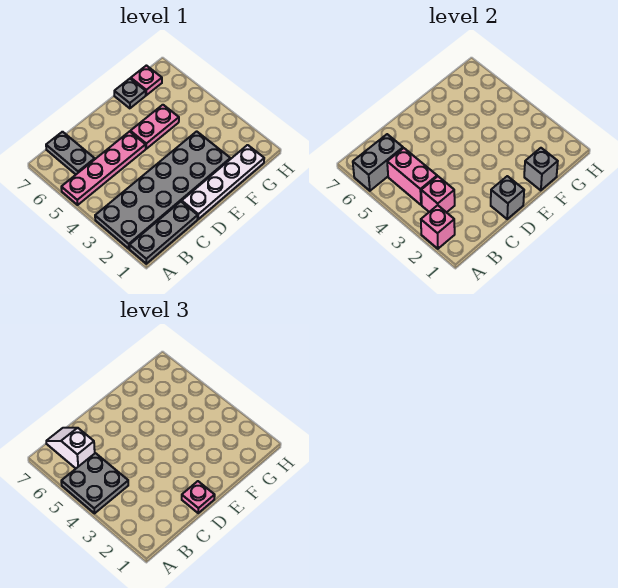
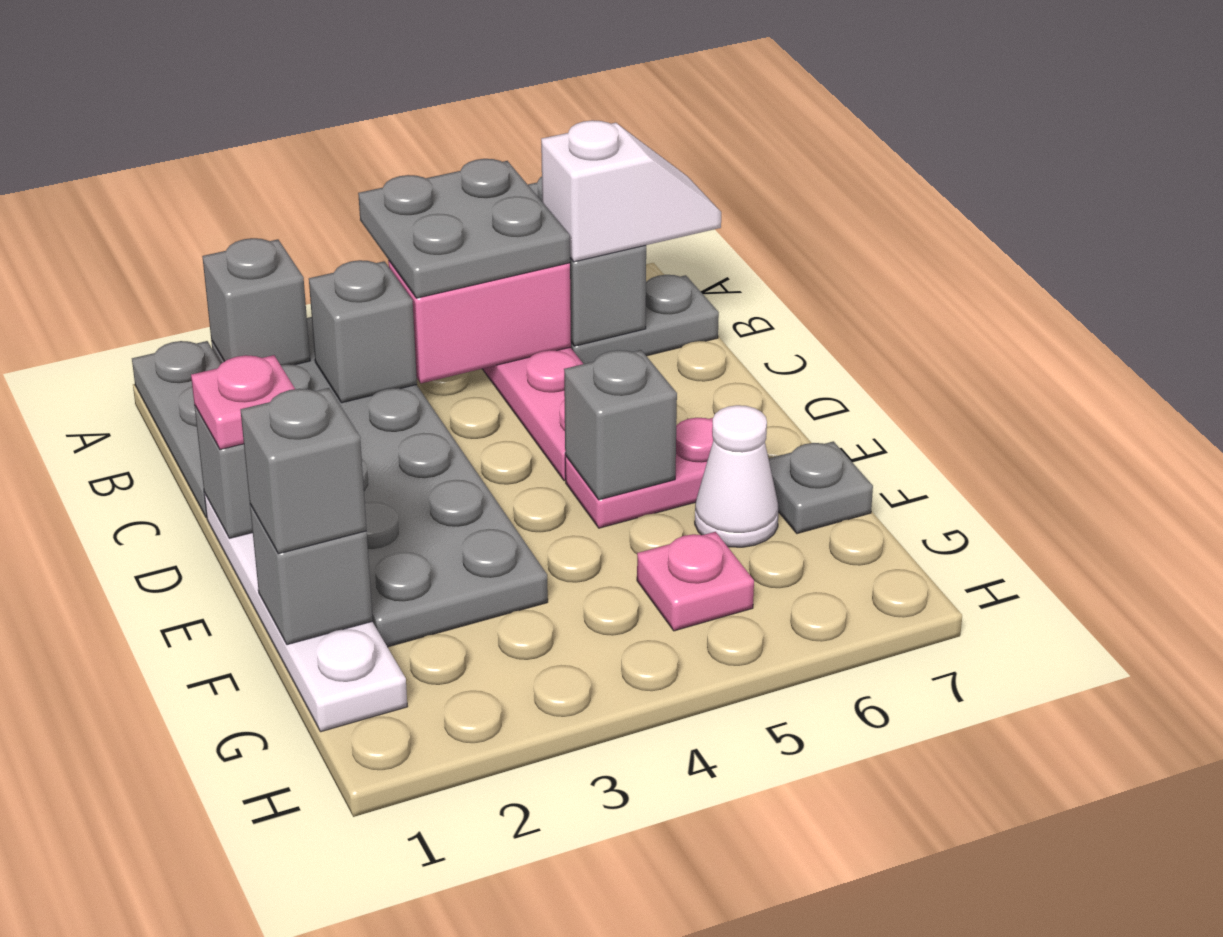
pink brick A2 level 2 -> grey brick A2 level 2
pink brick B3 level 2 -> grey brick B3 level 2
pink plate E5:F5 level 1 -> pink plate E5:E6 level 1
none -> grey brick E5 level 2
none -> grey brick F1 level 3
none -> white cone F6 level 1
pink plate G7 level 1 -> pink plate G5 level 1

